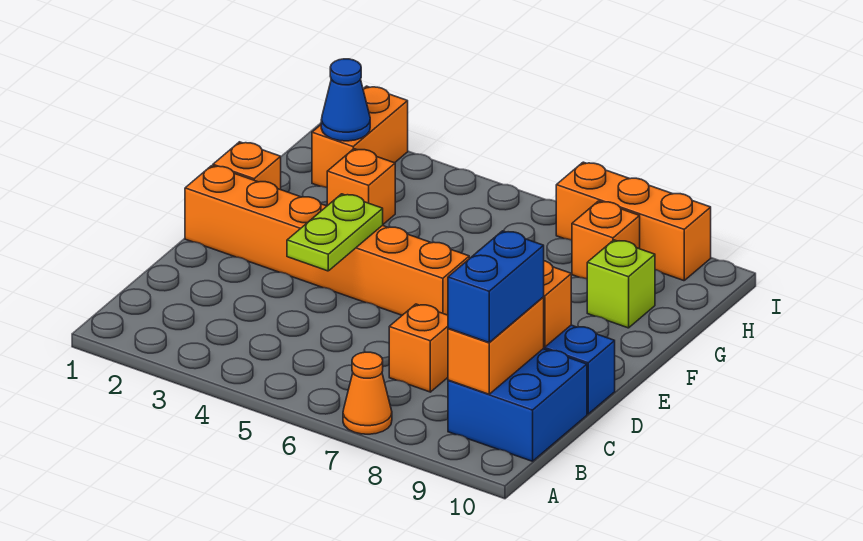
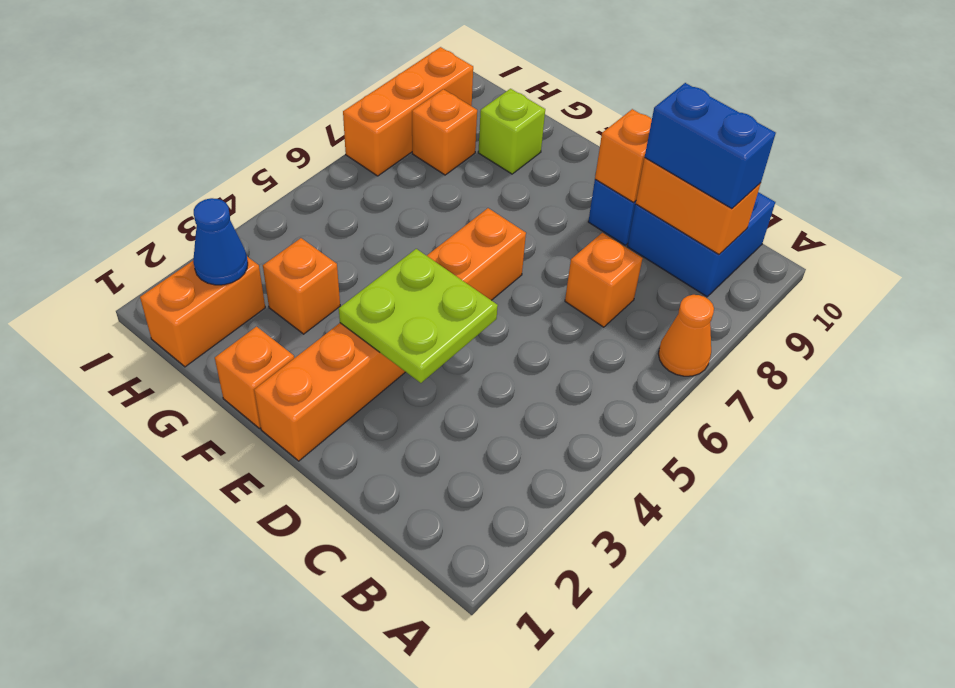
lime plate D4:E4 level 2 -> lime plate D3:E4 level 2
orange brick H2:I2 level 1 -> orange brick H1:H2 level 1

